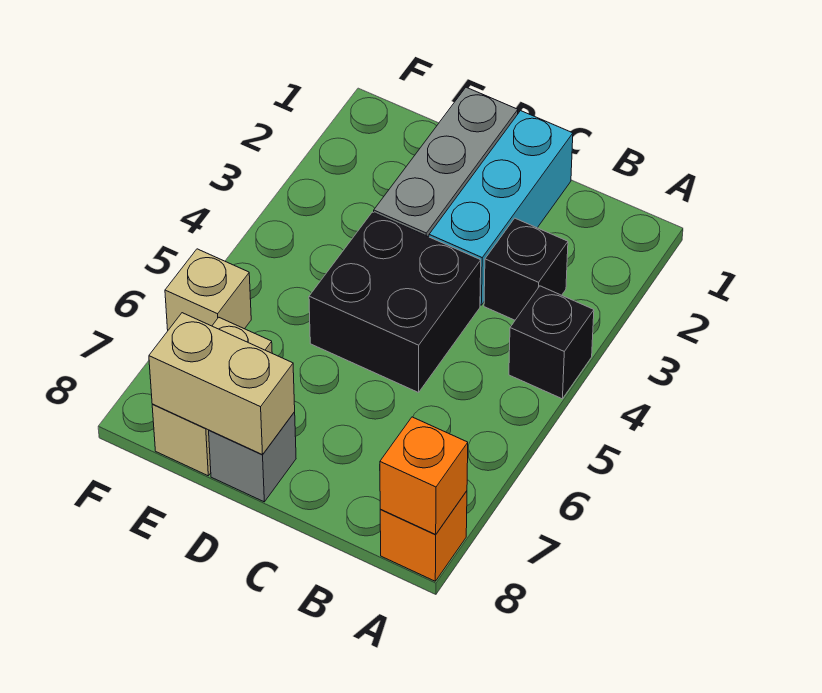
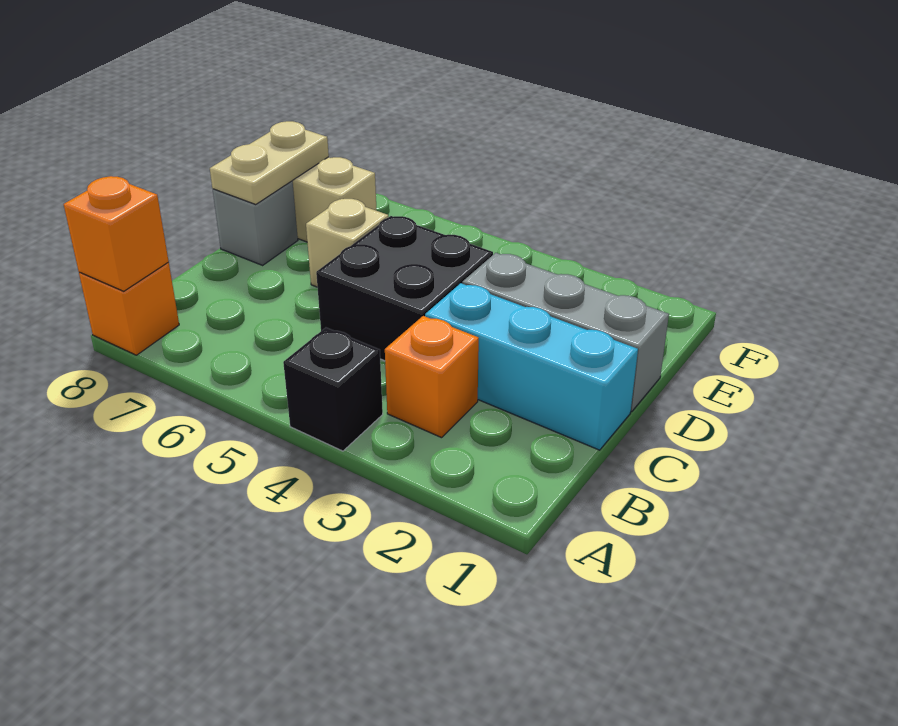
black brick B3 level 1 -> orange brick B3 level 1
tan brick D8:E8 level 2 -> tan plate D8:E8 level 2
tan brick F6 level 1 -> tan brick D6 level 1

